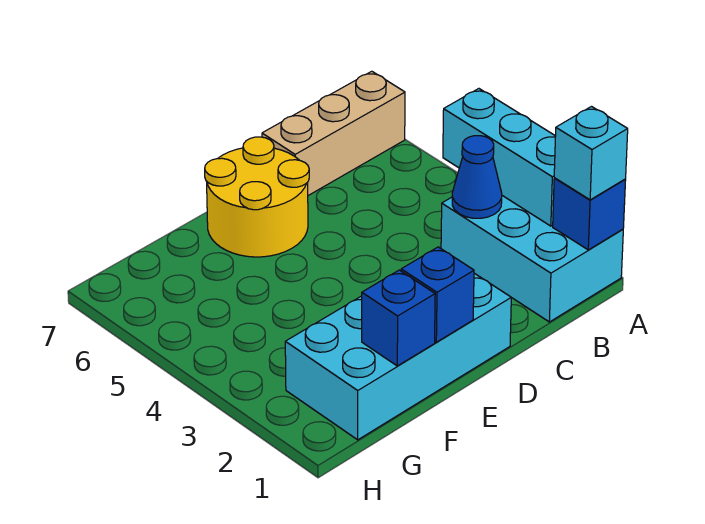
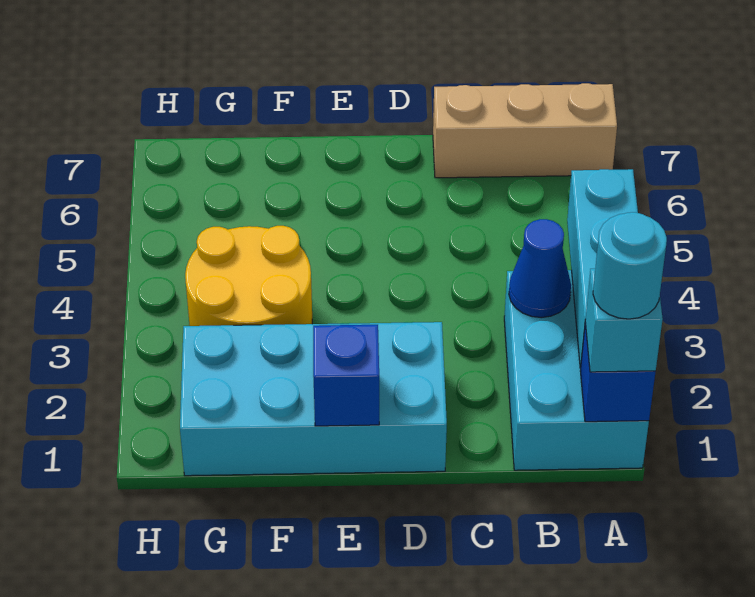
none -> cyan round brick A1 level 4
yellow round brick D6:E7 level 1 -> yellow round brick F3:G4 level 1
blue brick F1 level 2 -> none

